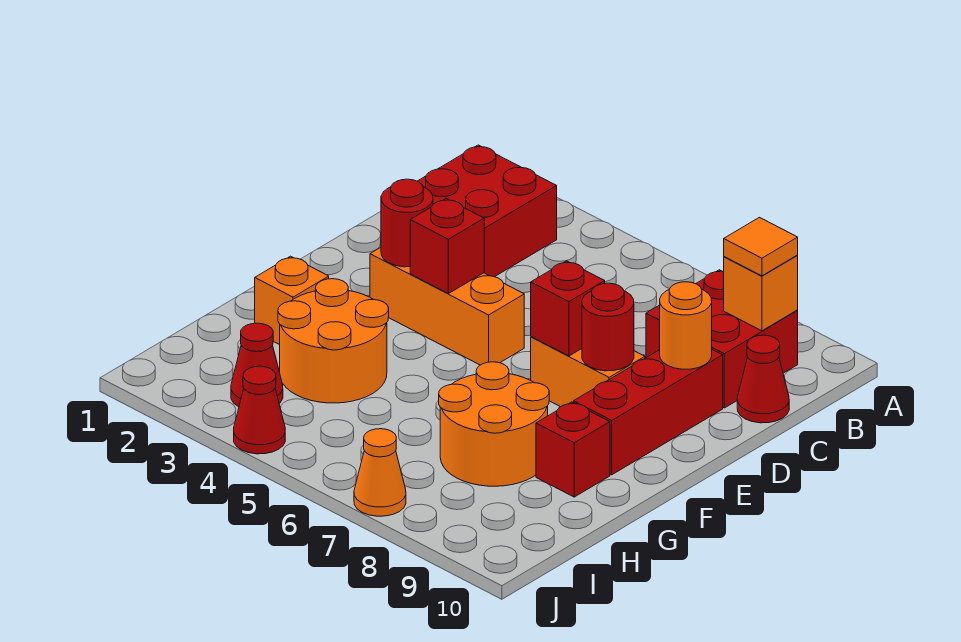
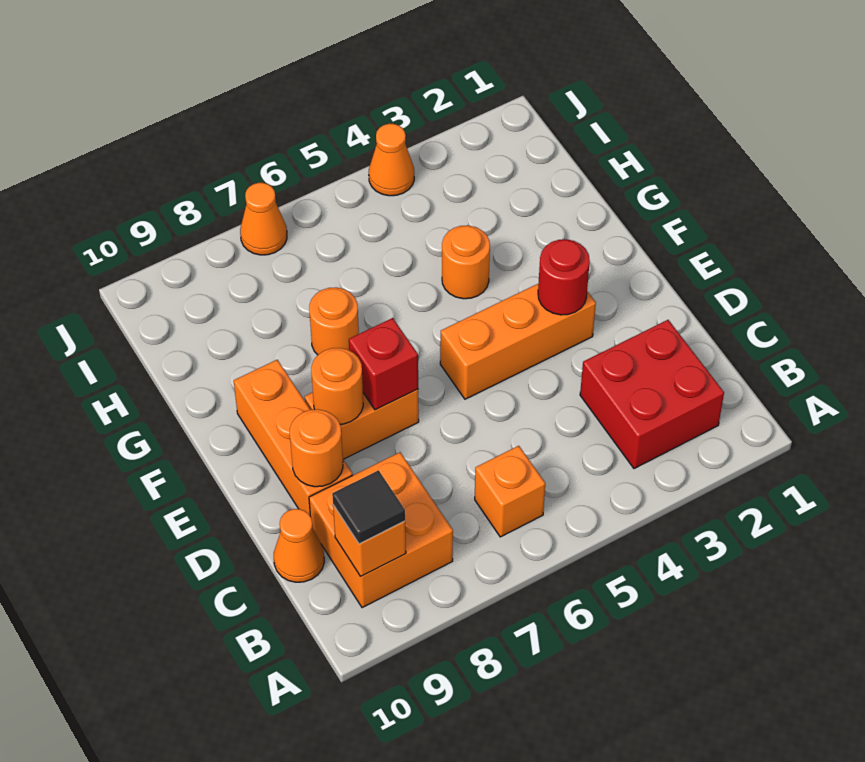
red brick B8:C9 level 1 -> orange brick B8:C9 level 1
orange tile B9 level 3 -> black tile B9 level 3
red cone C10 level 1 -> orange cone C10 level 1
red brick D9:F9 level 1 -> orange brick D9:F9 level 1
red brick E4 level 2 -> none
red round brick E8 level 2 -> orange round brick E8 level 2
orange brick G2 level 1 -> orange brick B6 level 1
orange round brick G3:H4 level 1 -> orange round brick G4 level 1
orange round brick G7:H8 level 1 -> orange round brick G7 level 1
red brick G9 level 1 -> none
red cone I3 level 1 -> none
red cone J4 level 1 -> orange cone J4 level 1

